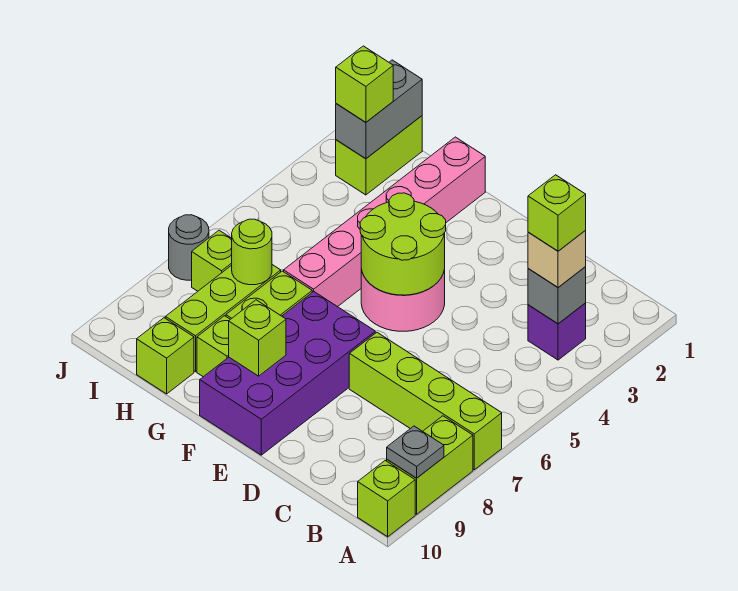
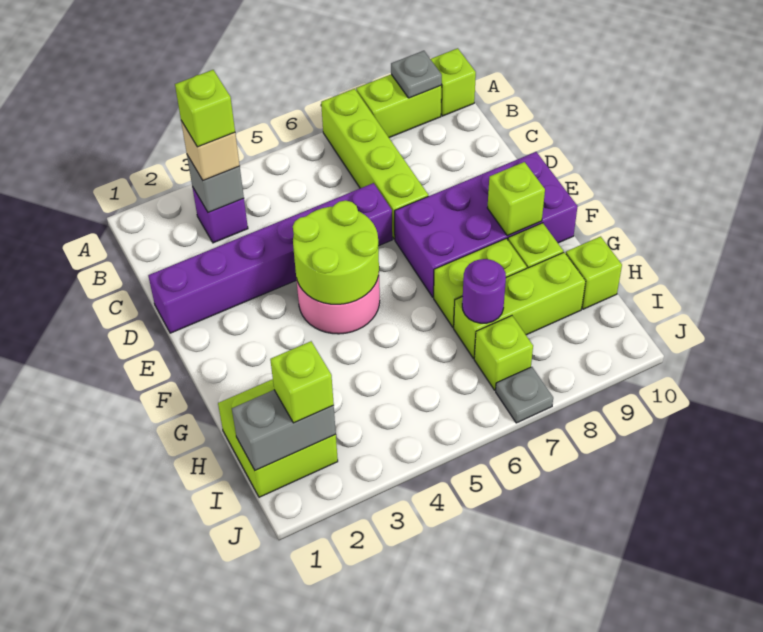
none -> purple brick D1:D6 level 1
pink brick G1:G6 level 1 -> none
lime round brick H7 level 2 -> purple round brick H7 level 2
lime brick I1:I2 level 1 -> lime brick H1:I2 level 1
grey round brick J7 level 1 -> grey plate J7 level 1

